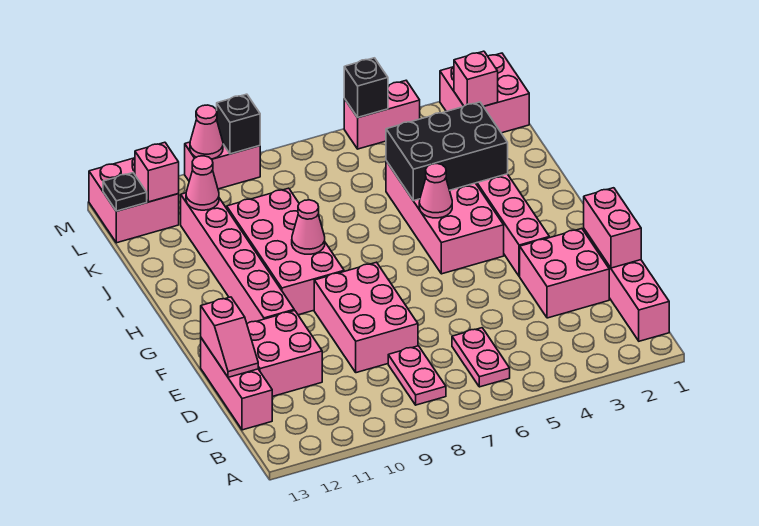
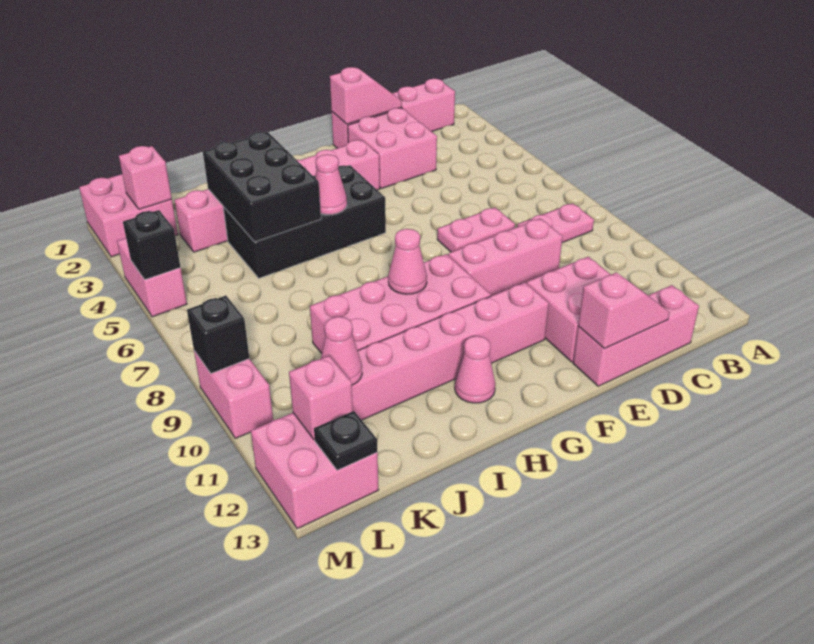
pink plate B6:C6 level 1 -> pink plate D7:E7 level 1
pink brick D1:E1 level 2 -> pink slope D1:E1 level 2 top E
pink brick D8:F9 level 1 -> pink brick D9:F9 level 1
pink brick G4:J5 level 1 -> black brick G4:J5 level 1
pink cone M10 level 2 -> pink cone H12 level 1

